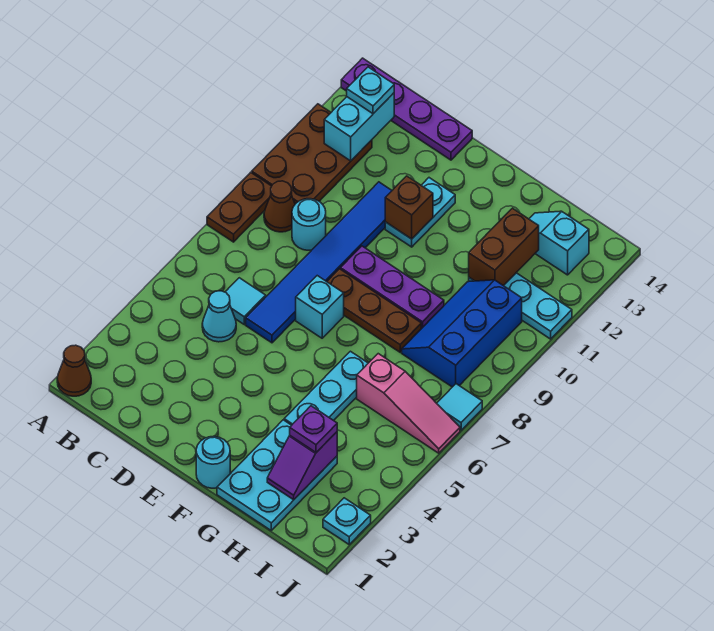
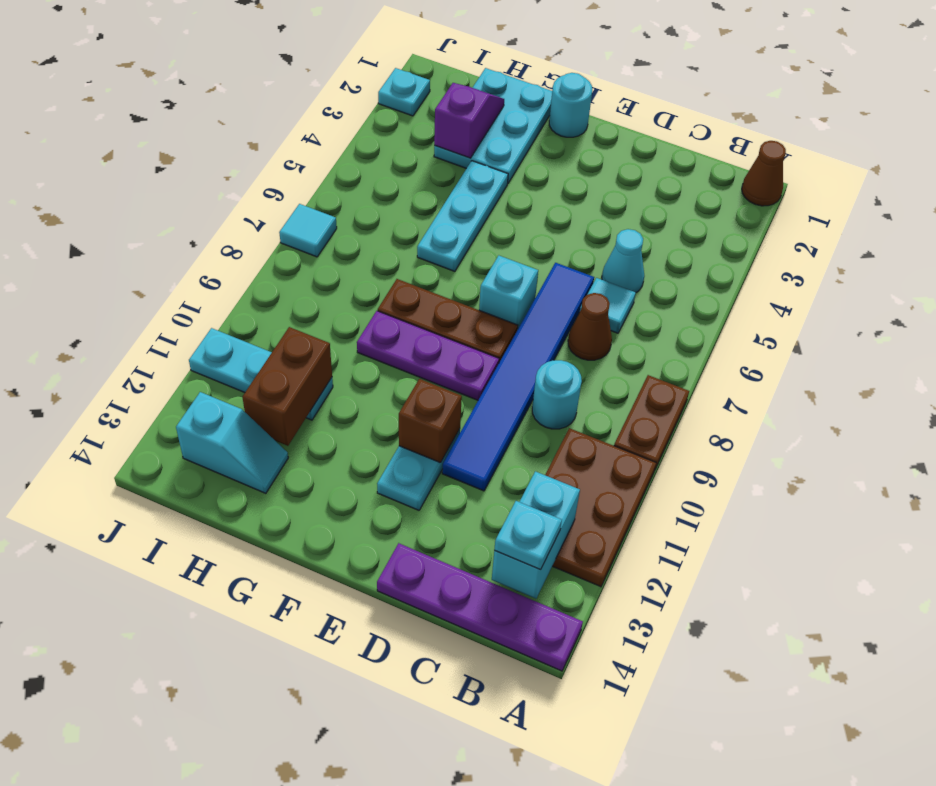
brown cone B9 level 1 -> brown cone C7 level 1
purple plate H3 level 3 -> none
pink slope H6:J6 level 1 top H -> none
blue slope H8:I10 level 1 top I -> none

